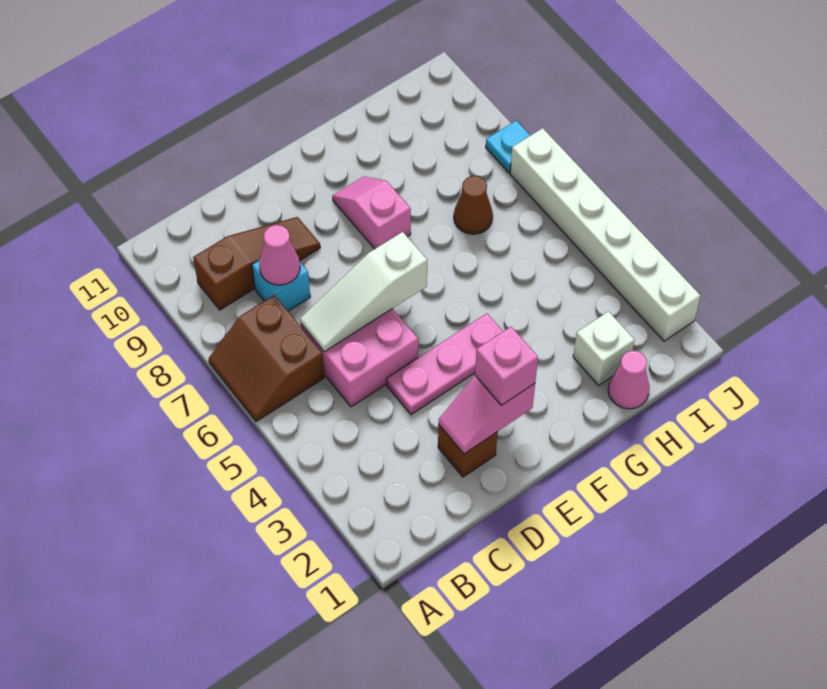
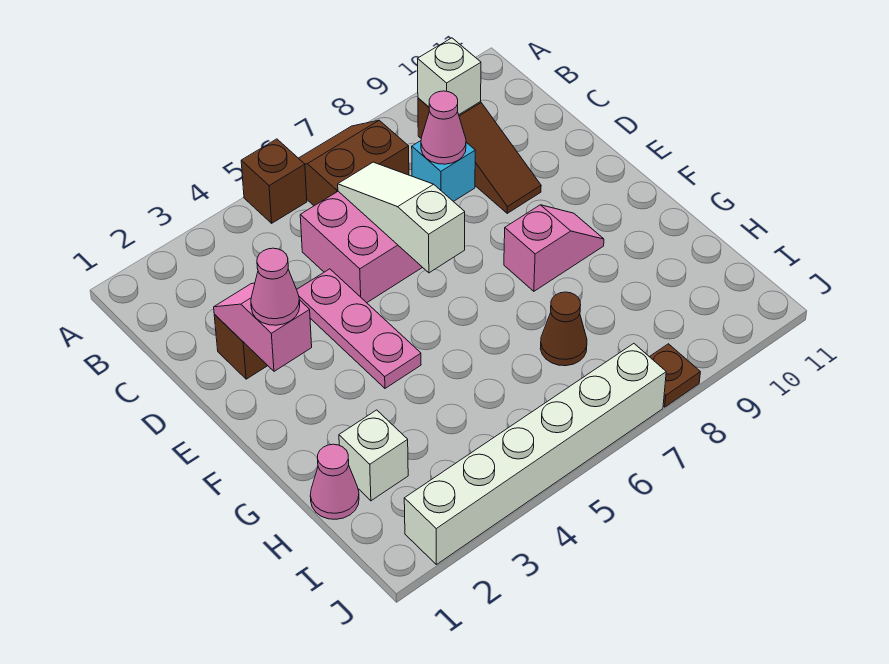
none -> brown brick A5 level 1
none -> white brick B9 level 2
pink brick E2 level 3 -> pink cone E2 level 3
cyan plate J8 level 1 -> brown plate J8 level 1

